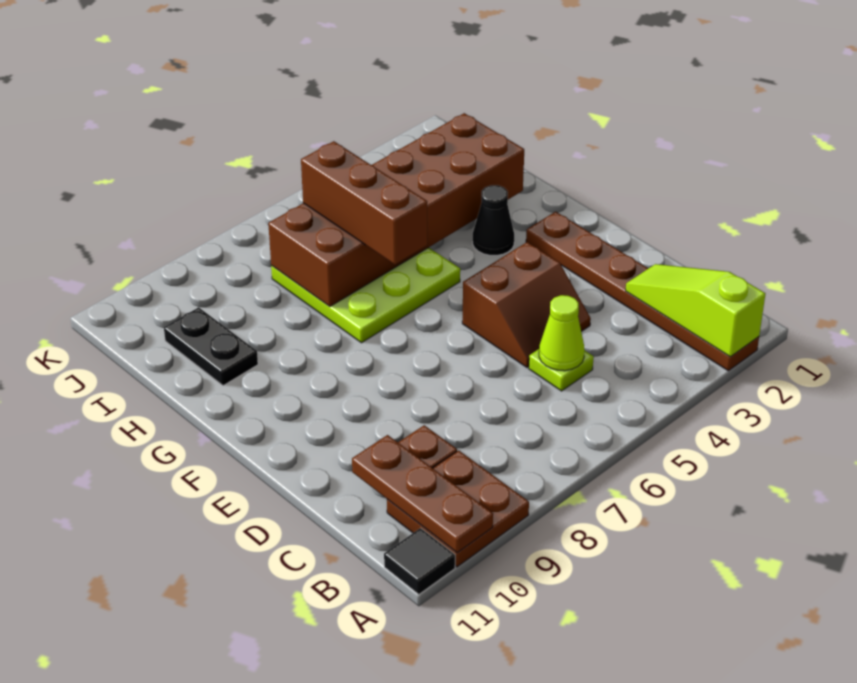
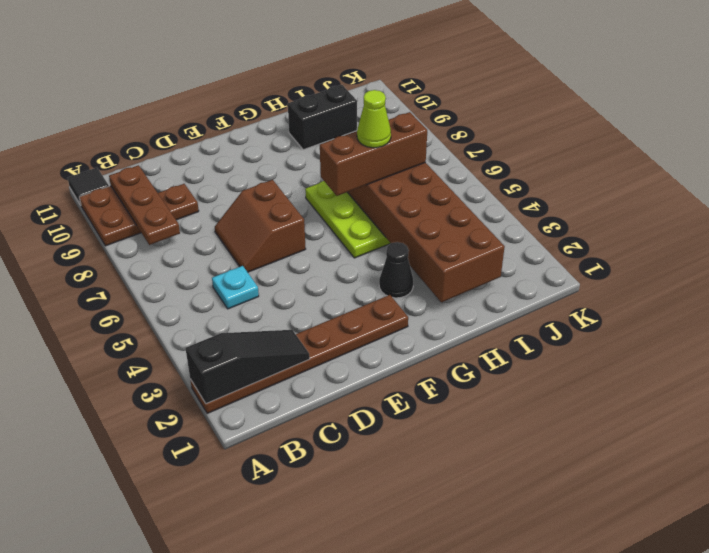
lime slope A2:C2 level 2 top A -> black slope A2:C2 level 2 top A
brown plate A10:C10 level 2 -> brown plate B8:B10 level 2
lime plate C5 level 1 -> cyan plate C5 level 1
lime cone C5 level 2 -> lime cone H6 level 4
brown slope D4:E5 level 1 top E -> brown slope D6:E7 level 1 top E
black plate H10:I10 level 1 -> black brick H10:I10 level 1

